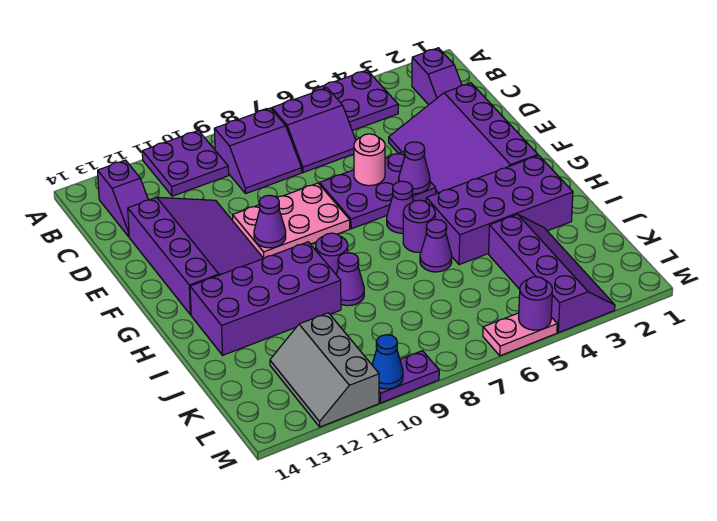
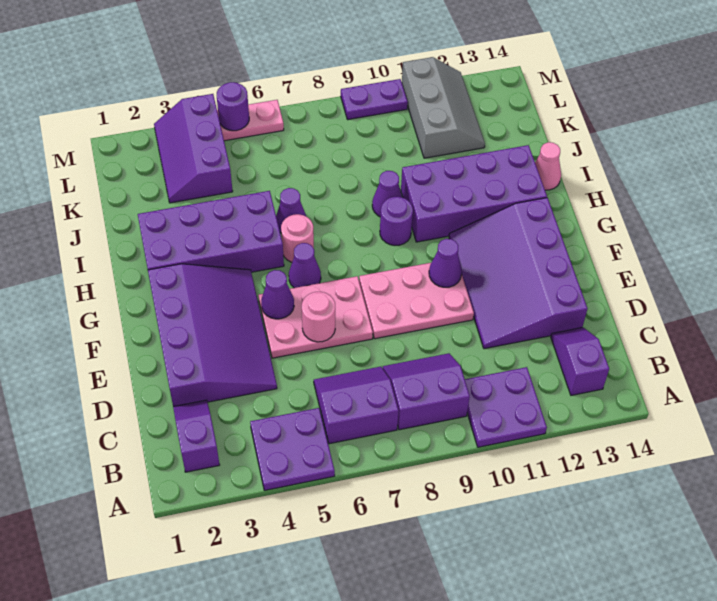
purple plate E5:F7 level 1 -> pink plate E5:F7 level 1
purple round brick H6 level 1 -> pink round brick H6 level 1
none -> pink cone I14 level 1
purple slope J3:M4 level 1 top 4 -> purple slope K3:M4 level 1 top 4
blue cone M10 level 2 -> none

